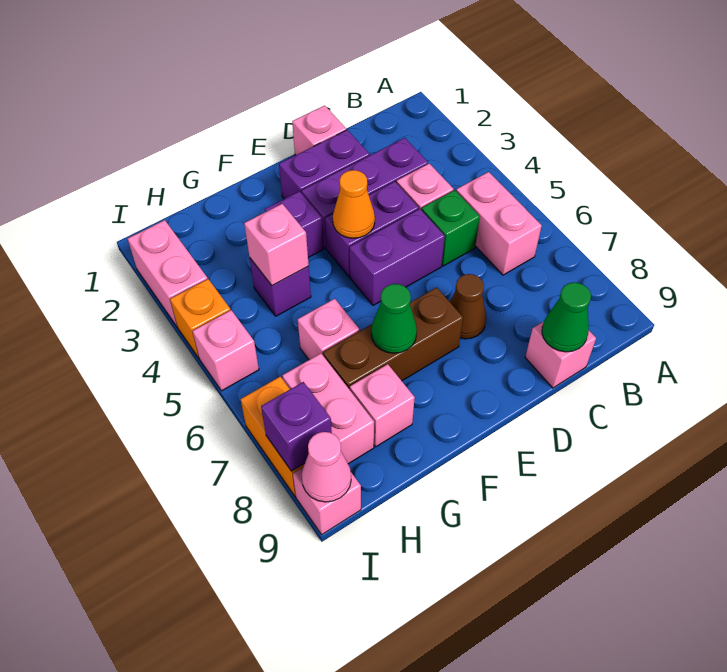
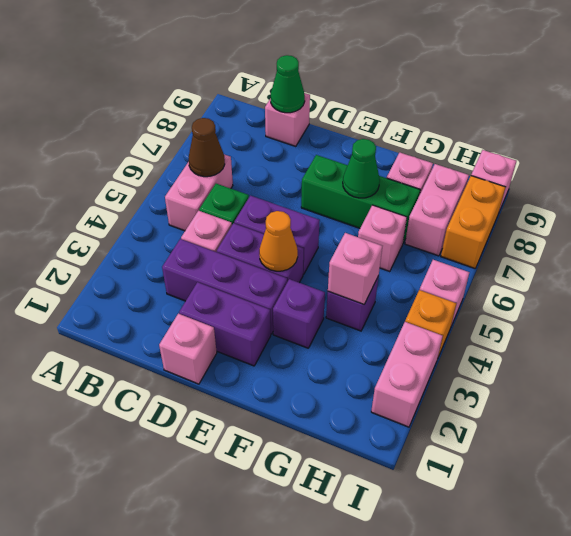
brown cone D7 level 1 -> brown cone B6 level 2
brown brick E7:G7 level 1 -> green brick E7:G7 level 1
purple brick I8 level 2 -> none
pink cone I9 level 2 -> none

